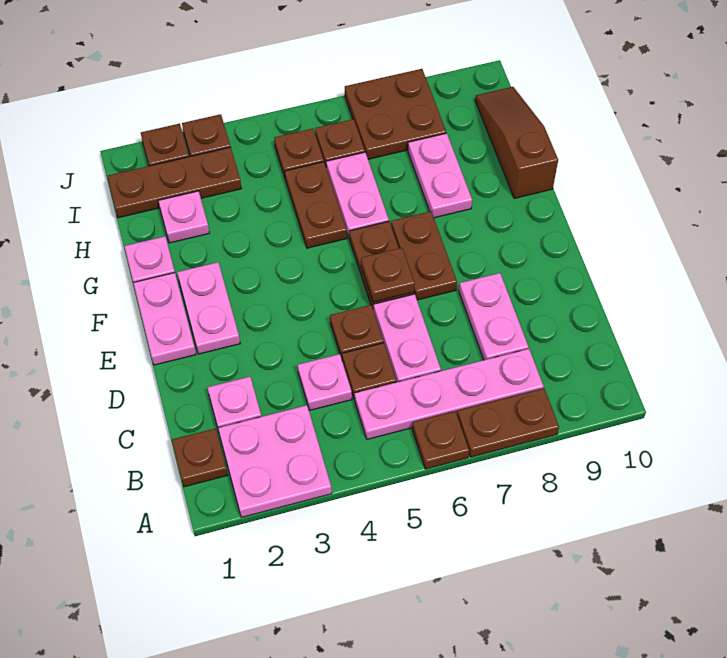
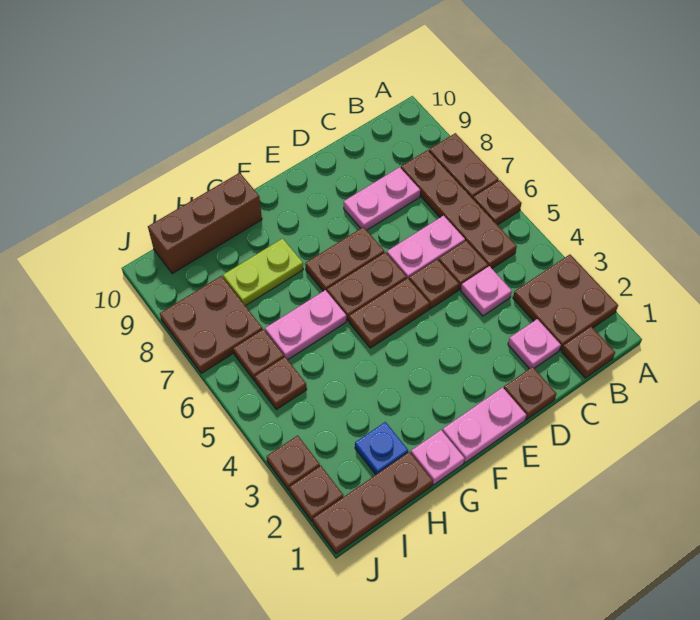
pink plate A2:B3 level 1 -> brown plate A2:B3 level 1
pink plate B5:B8 level 1 -> brown plate B5:B8 level 1
pink plate E2:F2 level 1 -> none
brown plate E6 level 2 -> brown plate D1 level 1
brown plate G5:H5 level 1 -> brown plate E5:F5 level 1
pink plate G8:H8 level 1 -> lime plate G8:H8 level 1
brown slope G10:I10 level 1 top G -> brown brick G10:I10 level 1
pink plate H2 level 1 -> blue plate H2 level 1
brown plate I1:I3 level 1 -> brown plate H1:J1 level 1

